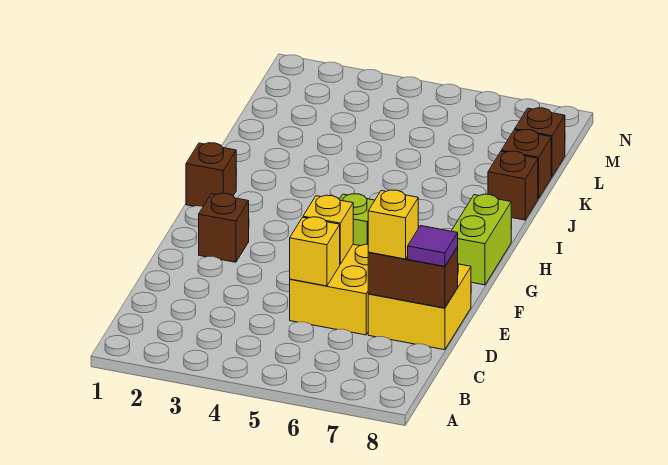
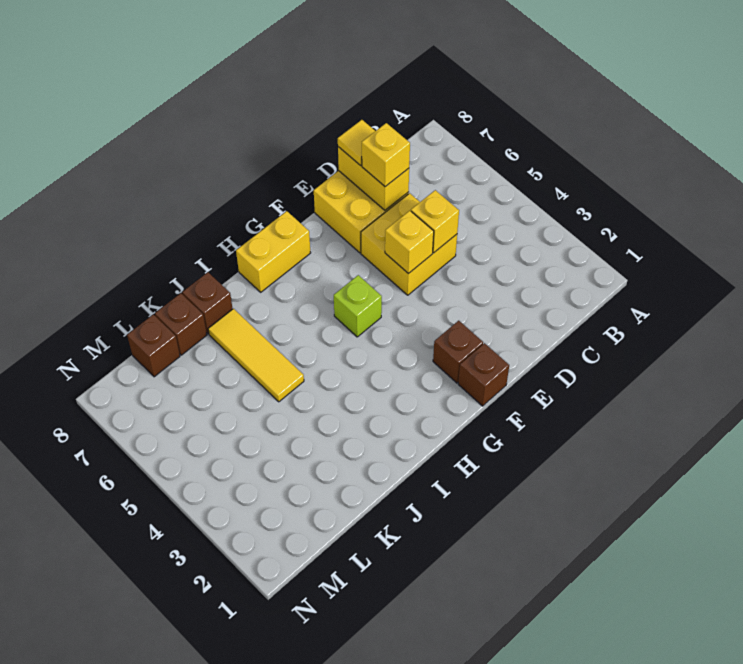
brown brick D7:D8 level 2 -> yellow brick D7:D8 level 2
purple tile D8 level 3 -> yellow tile D8 level 3
lime brick G8:H8 level 1 -> yellow brick G8:H8 level 1
brown brick H1 level 1 -> brown brick F1 level 1
none -> yellow tile J5:J7 level 1

